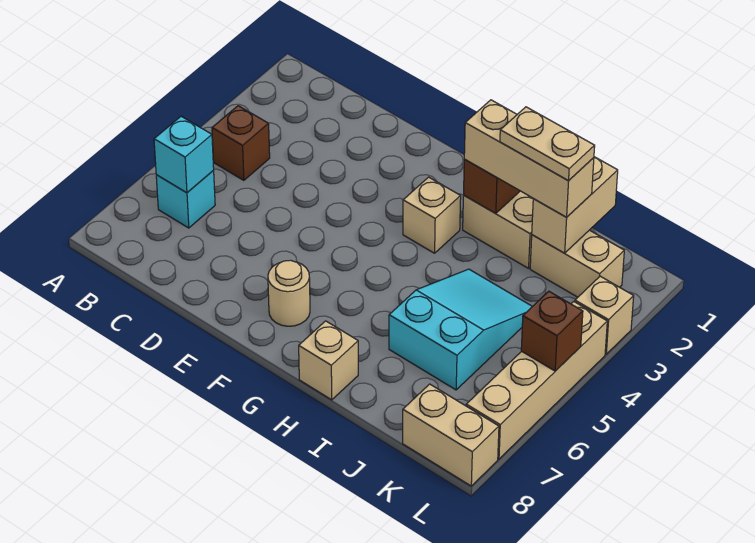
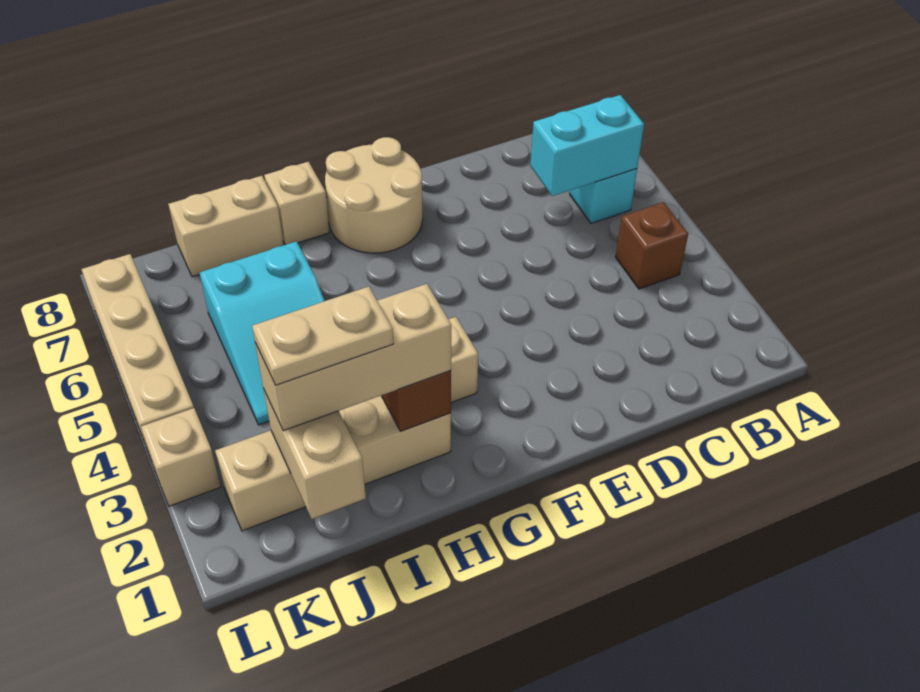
cyan brick B6 level 2 -> cyan brick B6:C6 level 2
tan round brick F7 level 1 -> tan round brick F7:G8 level 1
tan brick K8:L8 level 1 -> tan brick I8:J8 level 1
brown brick L5 level 2 -> none

